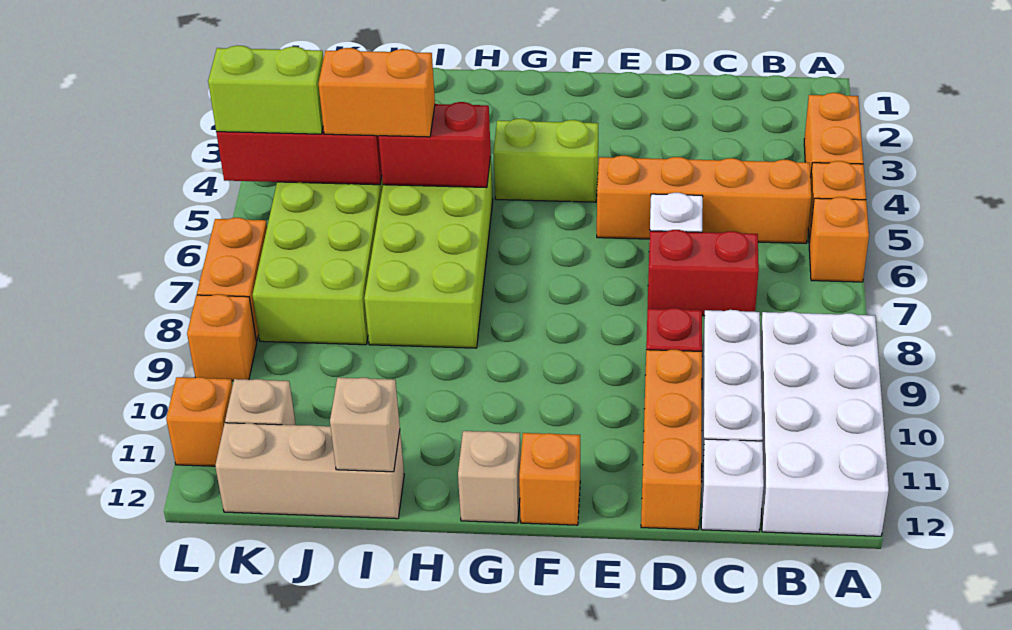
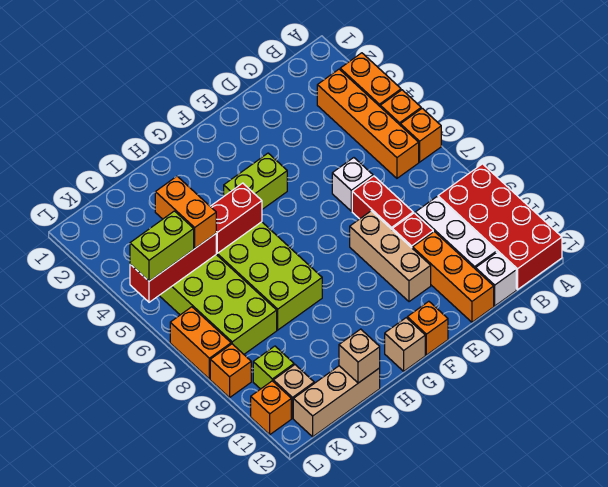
white brick A9:B12 level 1 -> red brick A9:B12 level 1
orange brick B5:E5 level 1 -> orange brick B3:B6 level 1
red brick C7:D7 level 1 -> red brick D7:D8 level 1
none -> tan brick E8:E10 level 1
orange brick I5:J5 level 3 -> orange brick J4:J5 level 3
none -> lime brick K10 level 1

